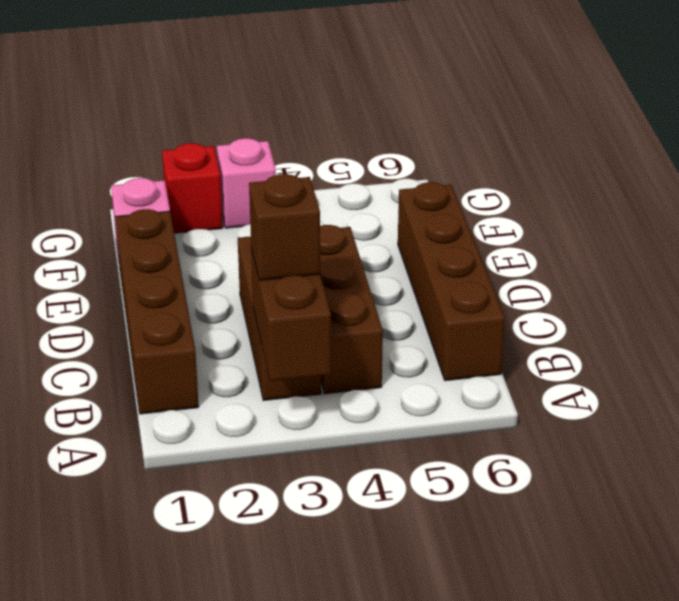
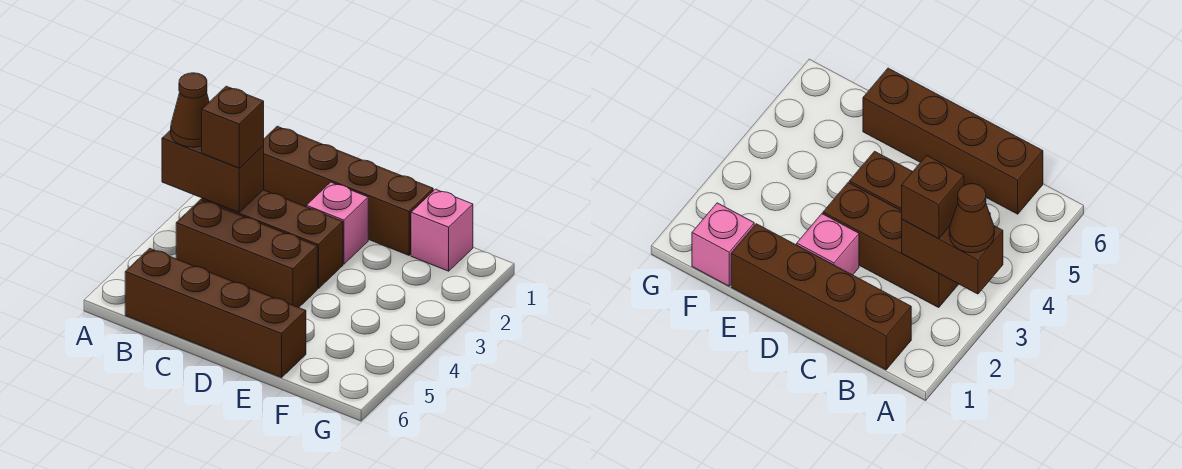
none -> brown cone A3 level 3
red brick G2 level 1 -> none
pink brick G3 level 1 -> pink brick D2 level 1

